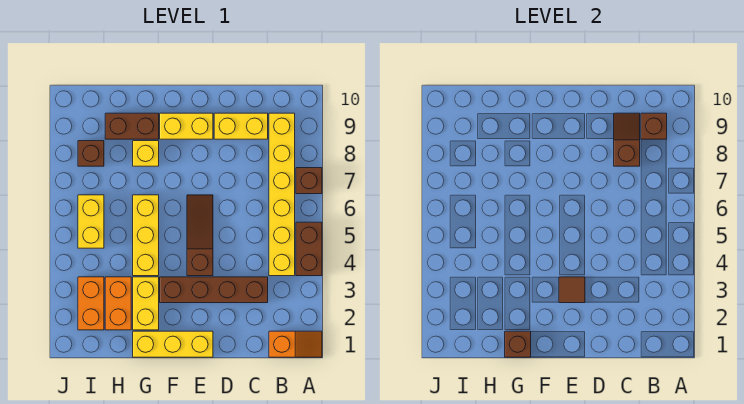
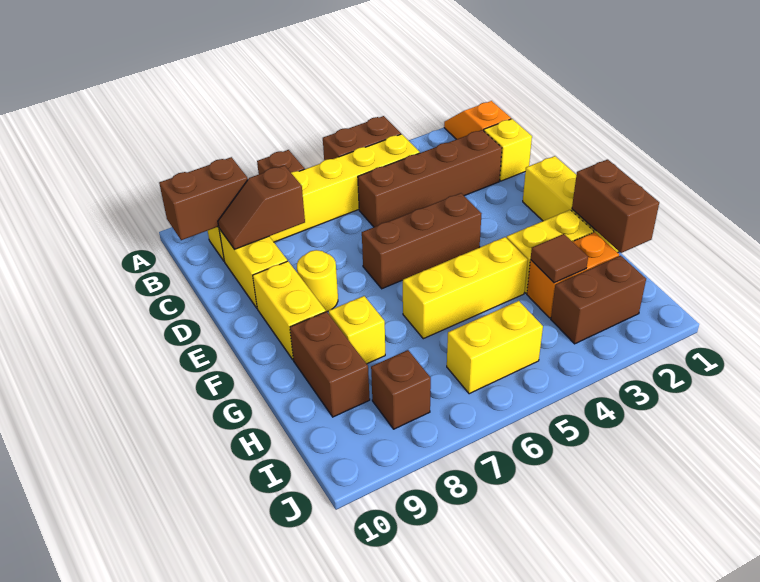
brown brick B9 level 2 -> brown brick B9:B10 level 2
none -> yellow brick C1 level 1
brown brick C3:F3 level 1 -> brown brick C2:C5 level 1
brown tile E3 level 2 -> brown tile H3 level 2
brown slope E4:E6 level 1 top 4 -> brown brick E4:E6 level 1
none -> yellow round brick E8 level 1
brown brick G1 level 2 -> brown brick G1:H1 level 2
orange brick I2:I3 level 1 -> brown brick I2:I3 level 1

